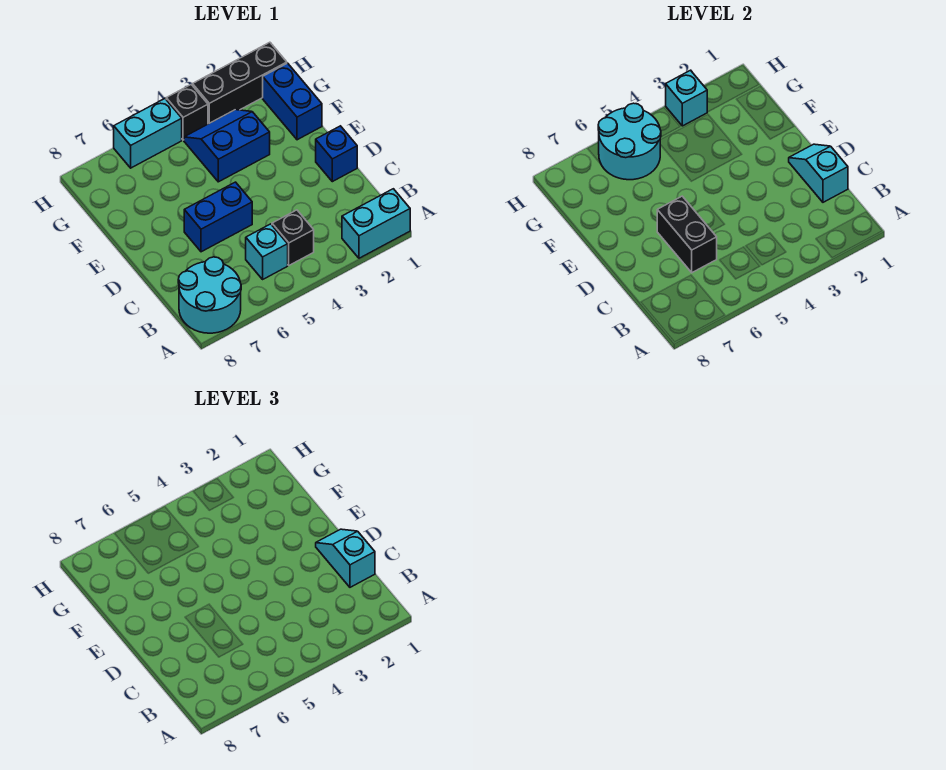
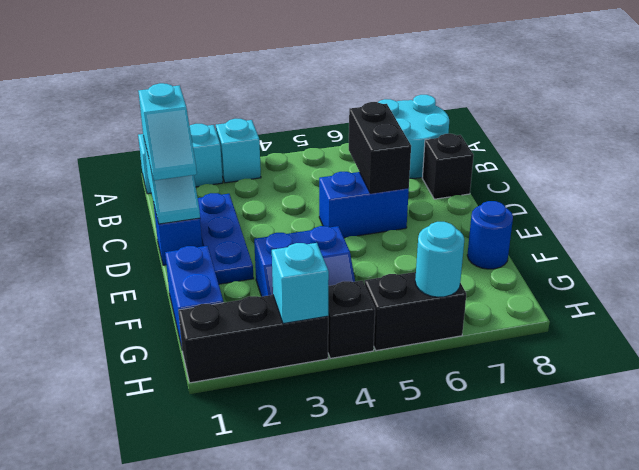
black brick B4 level 1 -> black brick C8 level 1
cyan brick B5 level 1 -> cyan brick A3 level 1
none -> blue plate C2:E2 level 1
none -> blue round brick F8 level 1
cyan round brick G5:H6 level 2 -> cyan round brick H6 level 2
cyan brick H5:H6 level 1 -> black brick H5:H6 level 1

